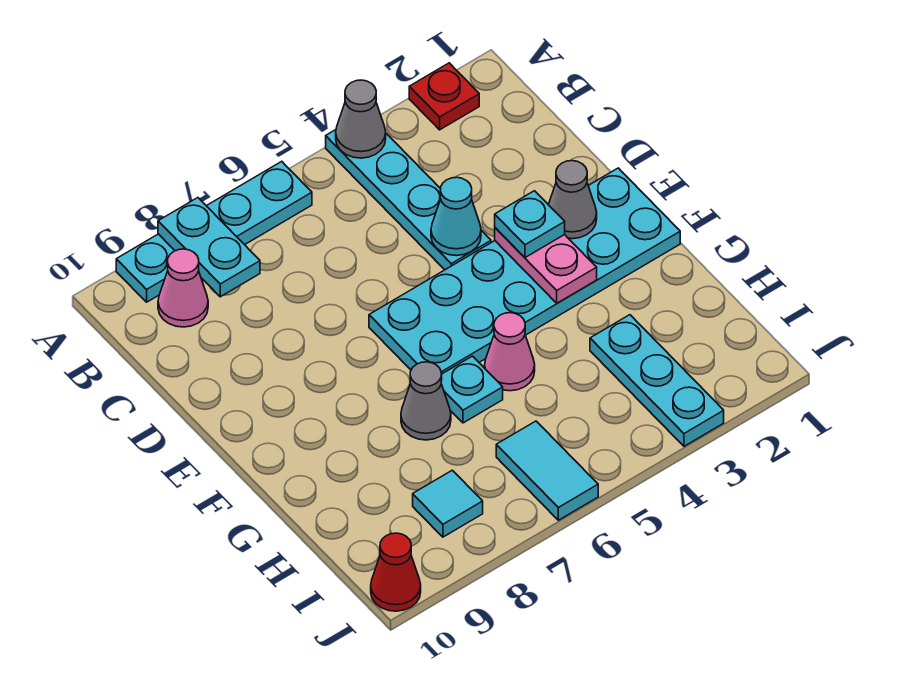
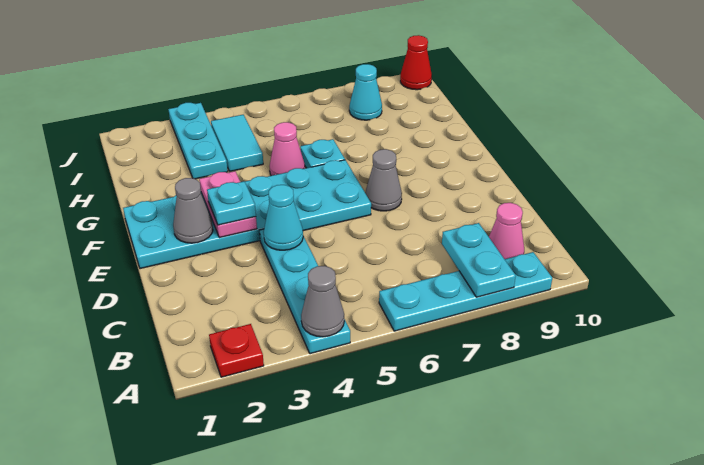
grey cone G7 level 1 -> grey cone E7 level 1
cyan tile I6:J6 level 1 -> cyan tile H4:I4 level 1
cyan tile I8 level 1 -> cyan cone I8 level 1

